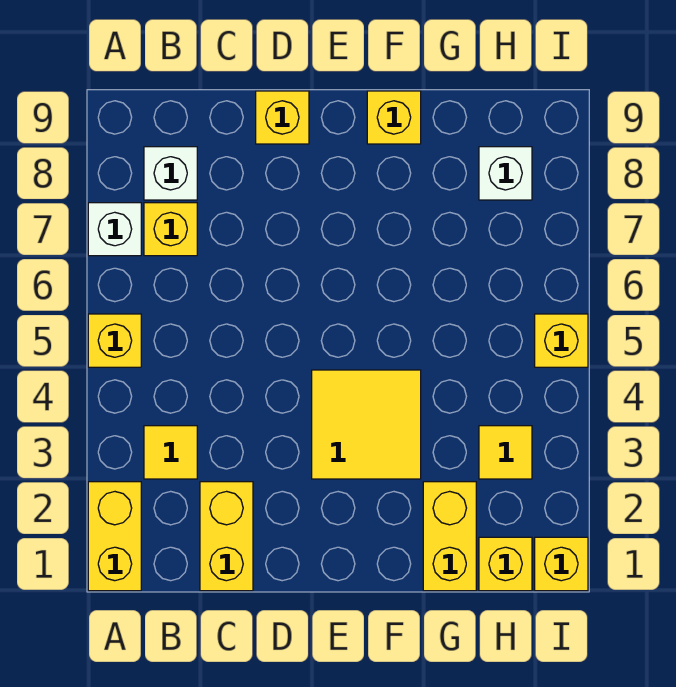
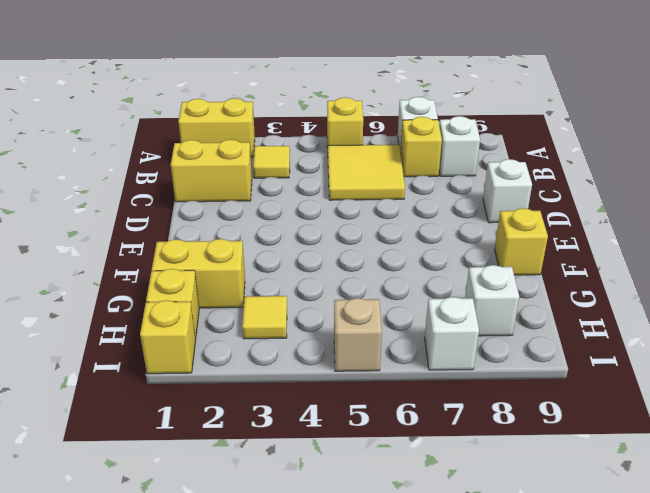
yellow brick D9 level 1 -> white brick D9 level 1
yellow tile E3:F4 level 1 -> yellow tile B5:C6 level 1
yellow brick I5 level 1 -> tan brick I5 level 1
none -> white brick I7 level 1

